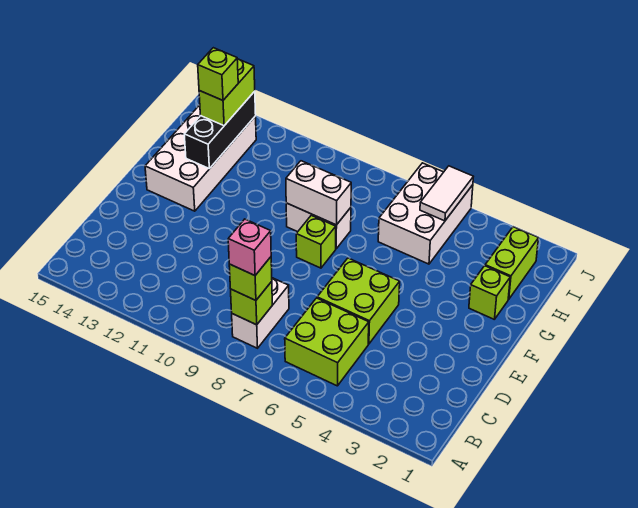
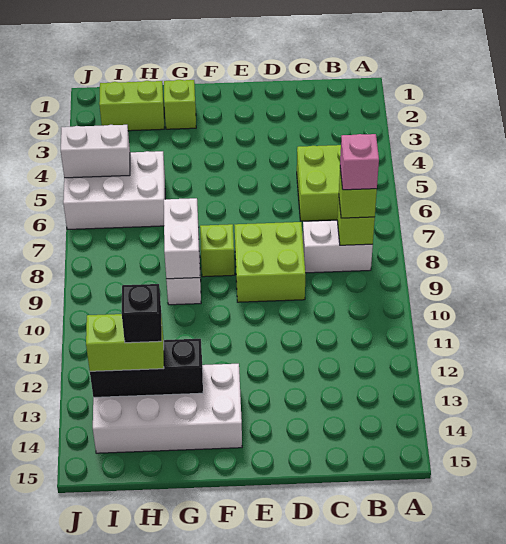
lime brick D5:E6 level 1 -> lime brick D8:E9 level 1
lime brick H13 level 4 -> black brick H13 level 4
white tile I5:J5 level 2 -> white brick I5:J5 level 2

